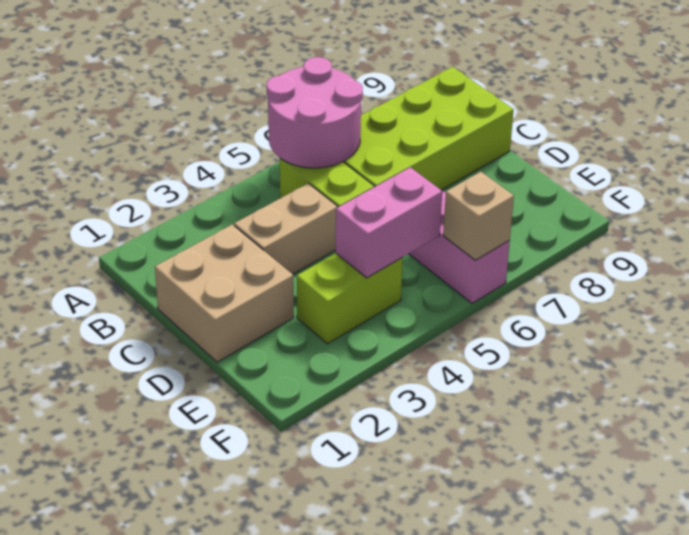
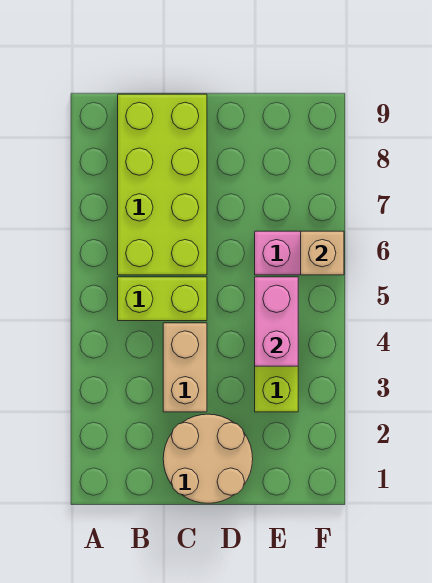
pink round brick A5:B6 level 2 -> none
tan brick C1:D2 level 1 -> tan round brick C1:D2 level 1

